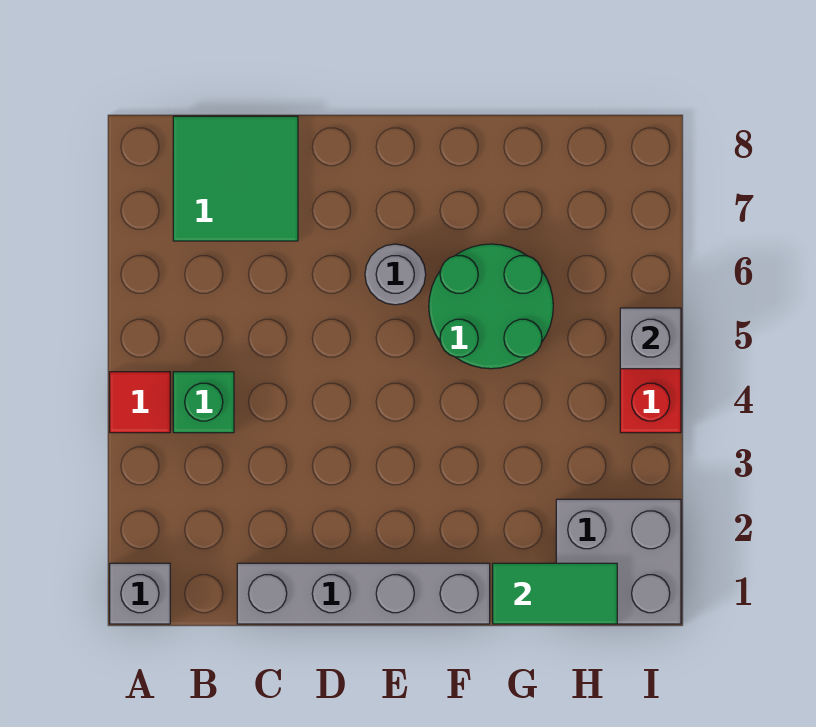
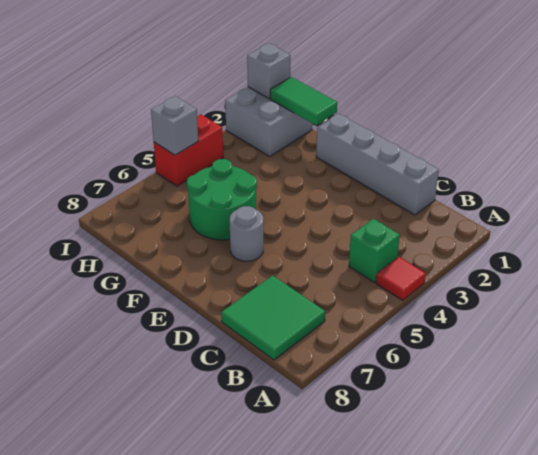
grey brick A1 level 1 -> grey brick I1 level 2

